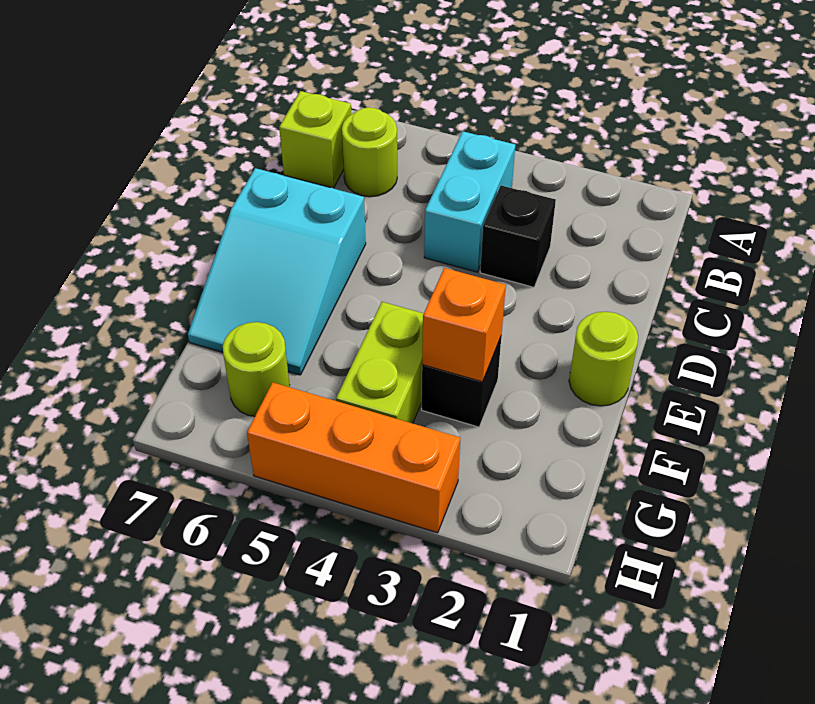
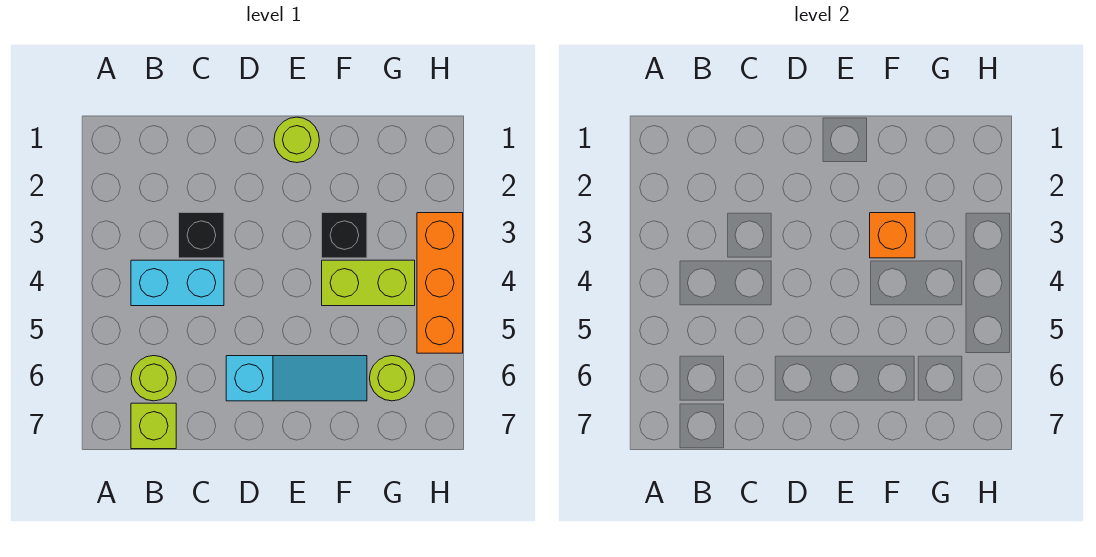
cyan slope D6:F7 level 1 top D -> cyan slope D6:F6 level 1 top D

